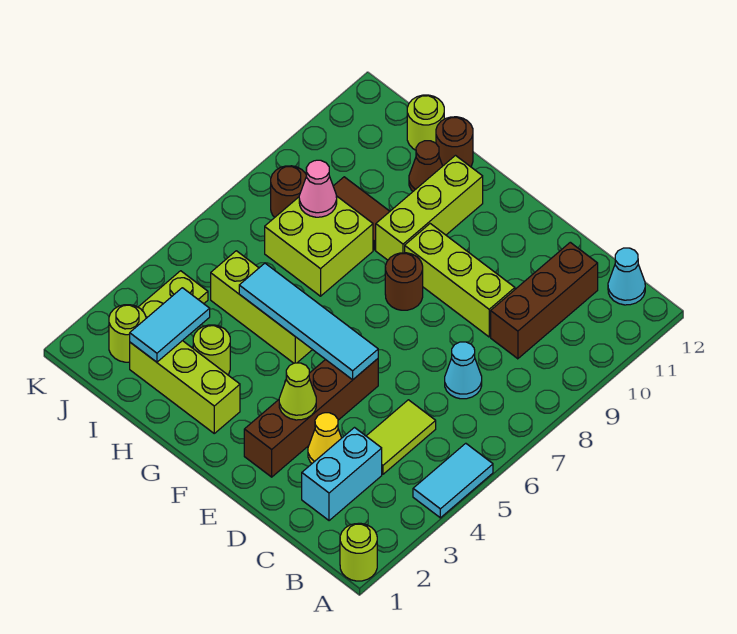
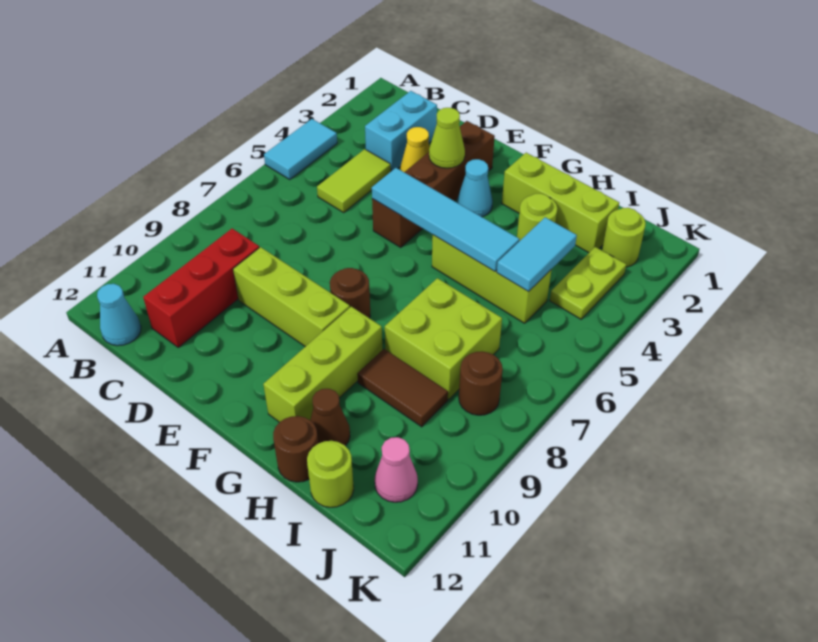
lime round brick A1 level 1 -> none
cyan cone C7 level 1 -> cyan cone F3 level 1
brown brick C9:C11 level 1 -> red brick C9:C11 level 1
cyan tile I2:I3 level 2 -> cyan tile I4:I5 level 2
pink cone I8 level 2 -> pink cone J11 level 1

